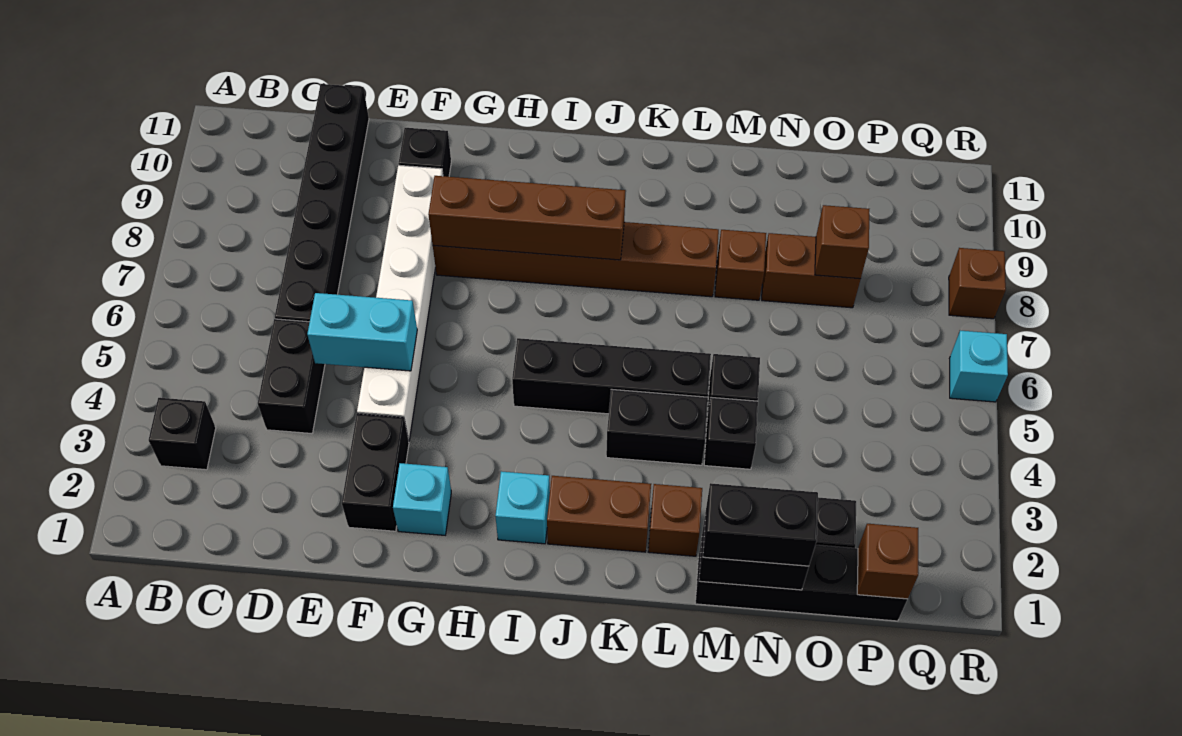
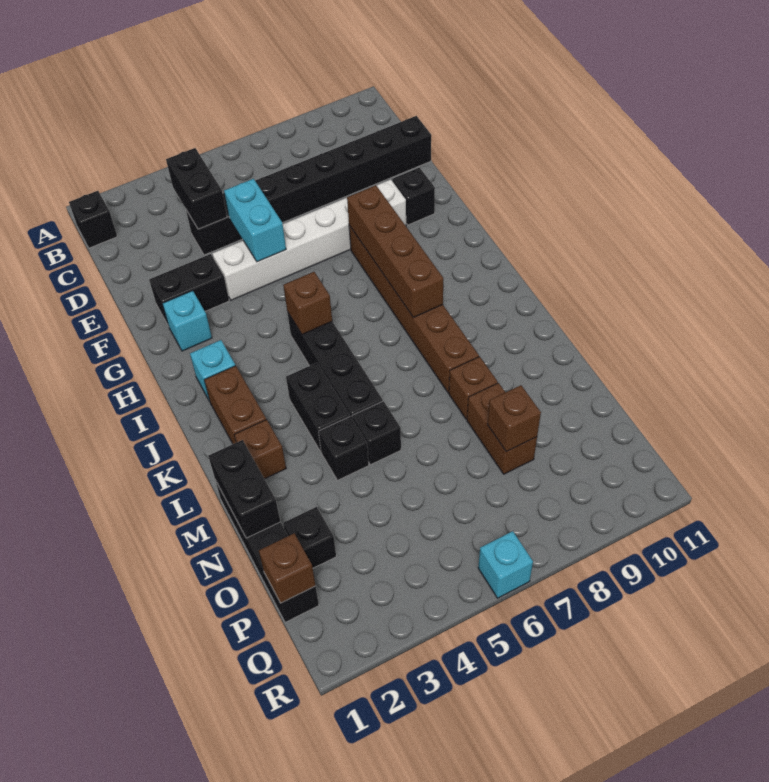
black brick B3 level 1 -> black brick B1 level 1
black brick M1:N1 level 3 -> black brick C4:D4 level 2
brown brick R8 level 1 -> brown brick I5 level 2

